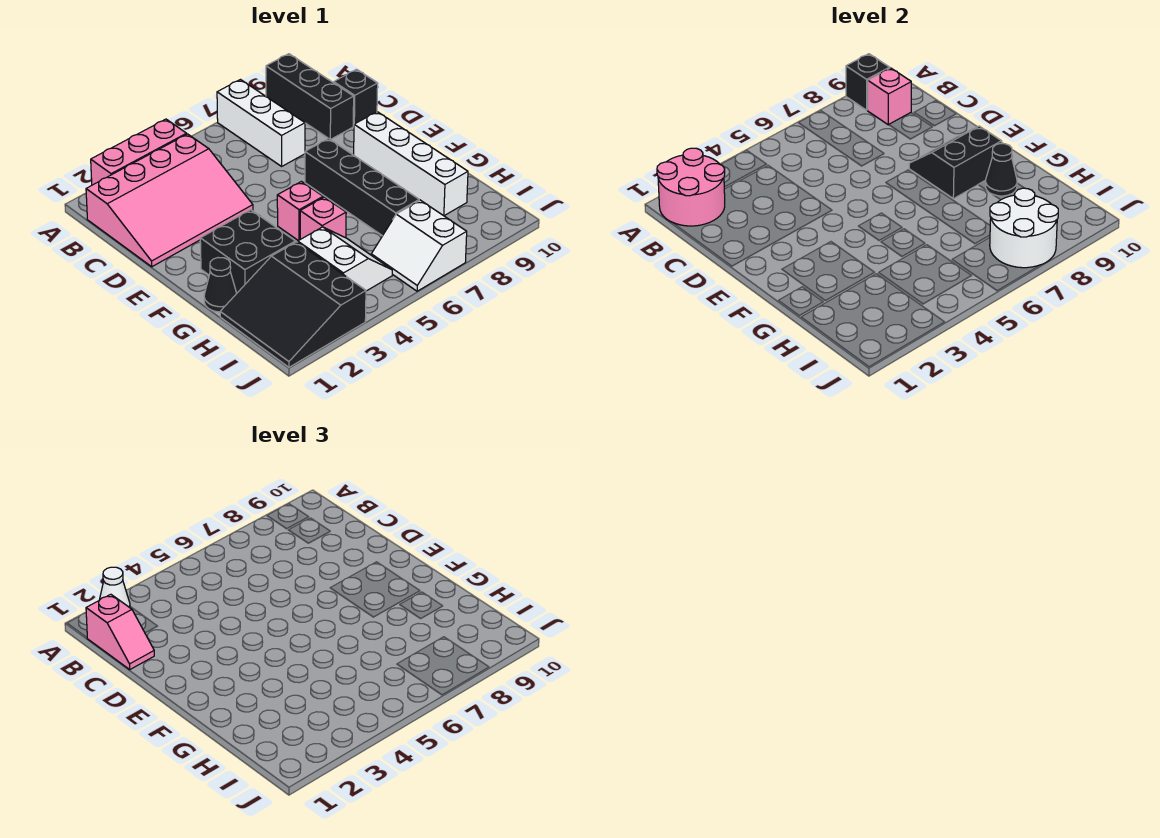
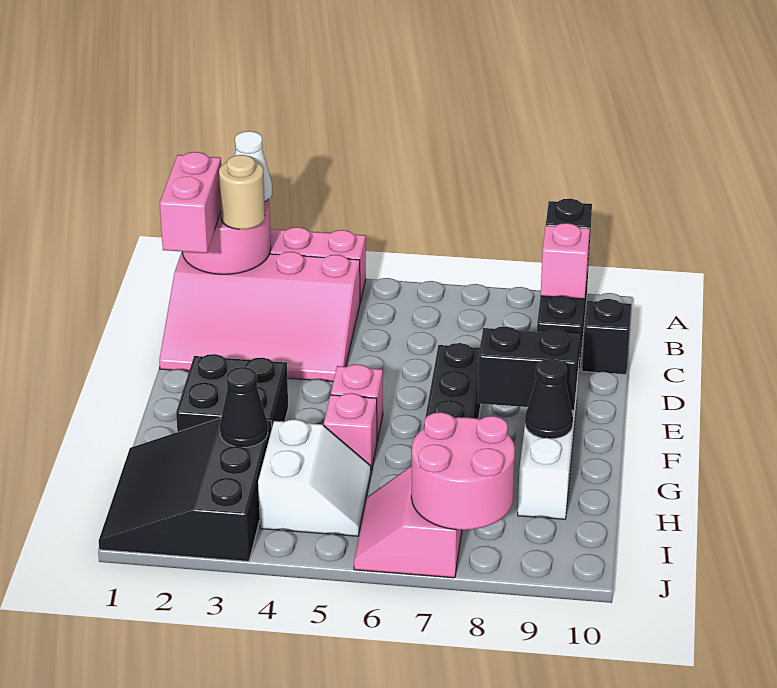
white brick A7:C7 level 1 -> none
pink slope B1:C1 level 3 top B -> pink brick B1:C1 level 3
none -> tan round brick B2 level 3
black cone G1 level 1 -> black cone H3 level 2
white slope I6:J7 level 1 top 7 -> pink slope I6:J7 level 1 top 7
white round brick I7:J8 level 2 -> pink round brick I7:J8 level 2

